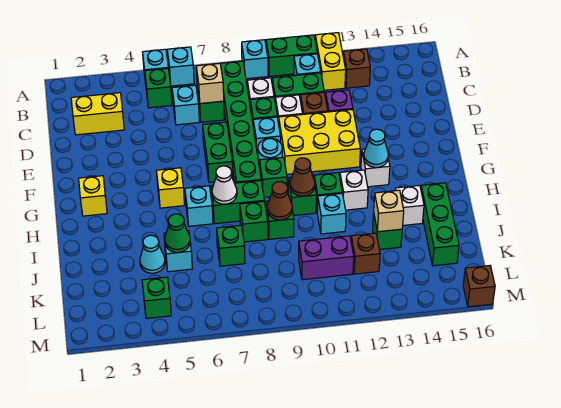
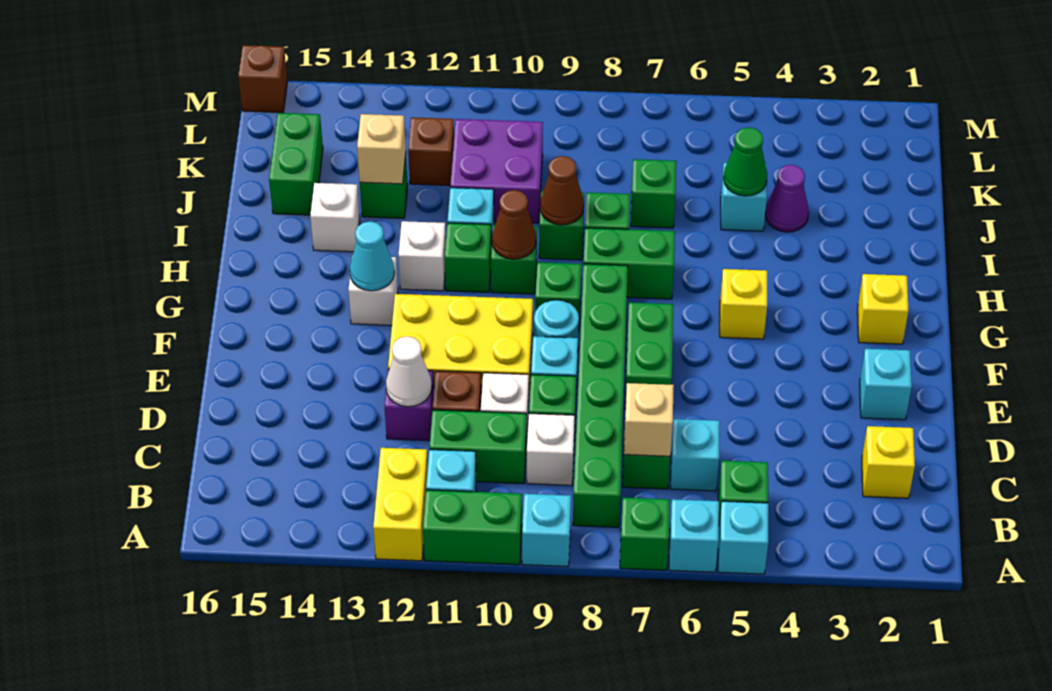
brown brick B13 level 1 -> none
yellow brick C2:C3 level 1 -> yellow brick C2 level 1
cyan brick H6 level 1 -> cyan brick E2 level 1
white cone H7 level 2 -> white cone D12 level 2
green brick I15:K15 level 1 -> green brick J15:K15 level 1
cyan cone J4 level 1 -> purple cone J4 level 1
purple brick K10:K11 level 1 -> purple brick J10:K11 level 1
green brick L4 level 1 -> green brick A7 level 1

